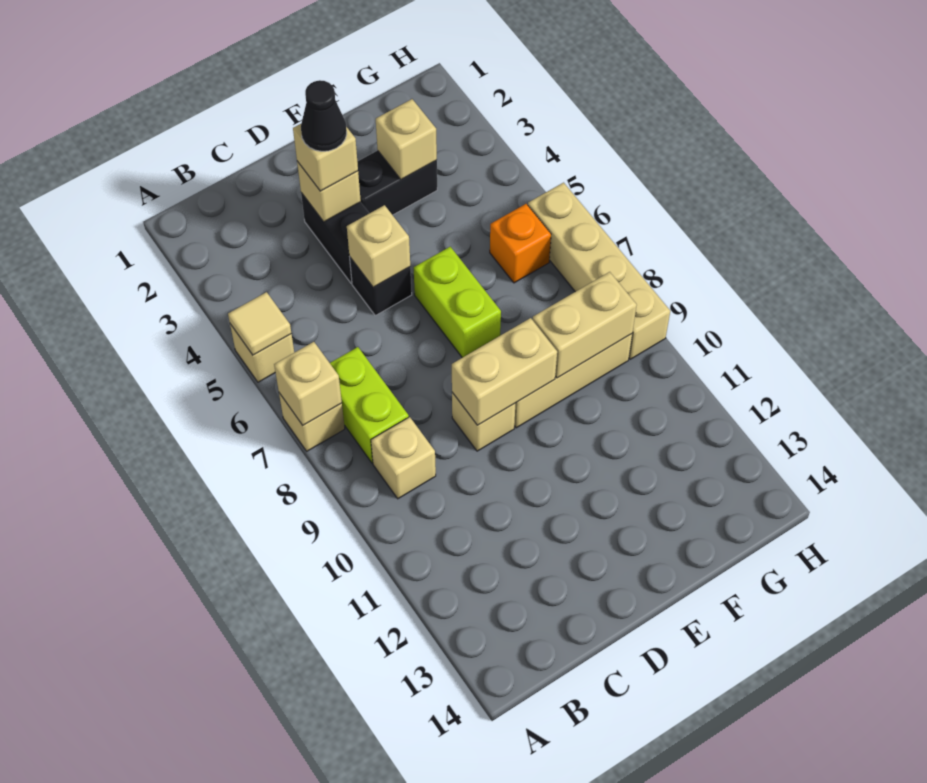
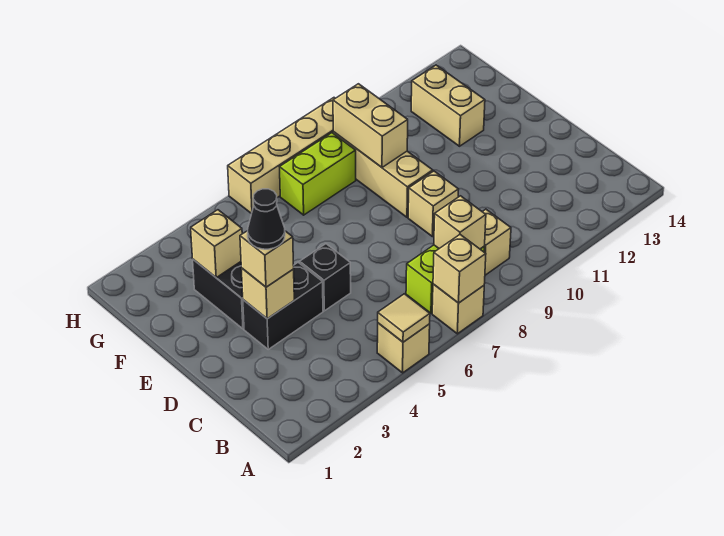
tan brick D5 level 2 -> tan brick B8 level 2
tan brick D9:E9 level 2 -> tan brick F12:G12 level 1
lime brick E6:E7 level 1 -> lime brick G7:G8 level 1
orange brick G6 level 1 -> none

